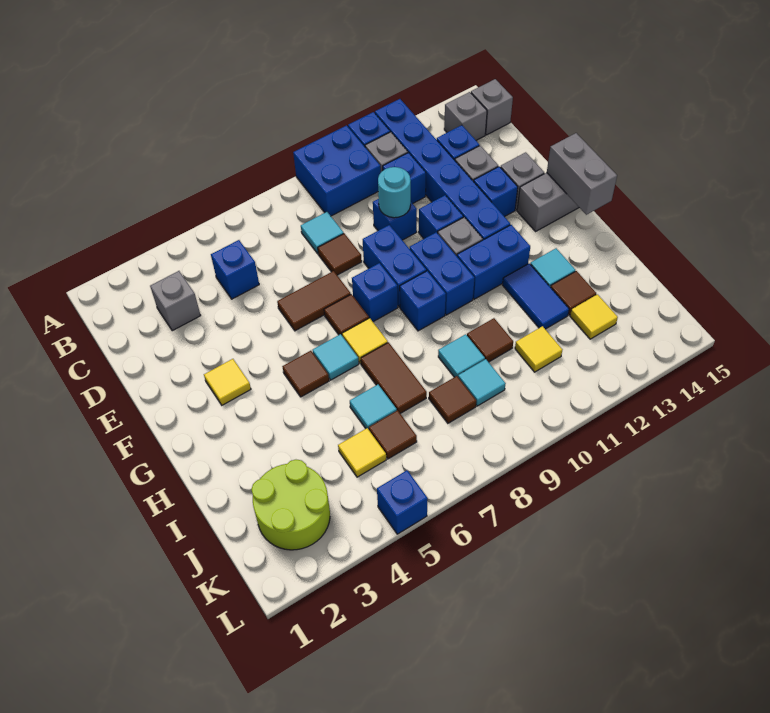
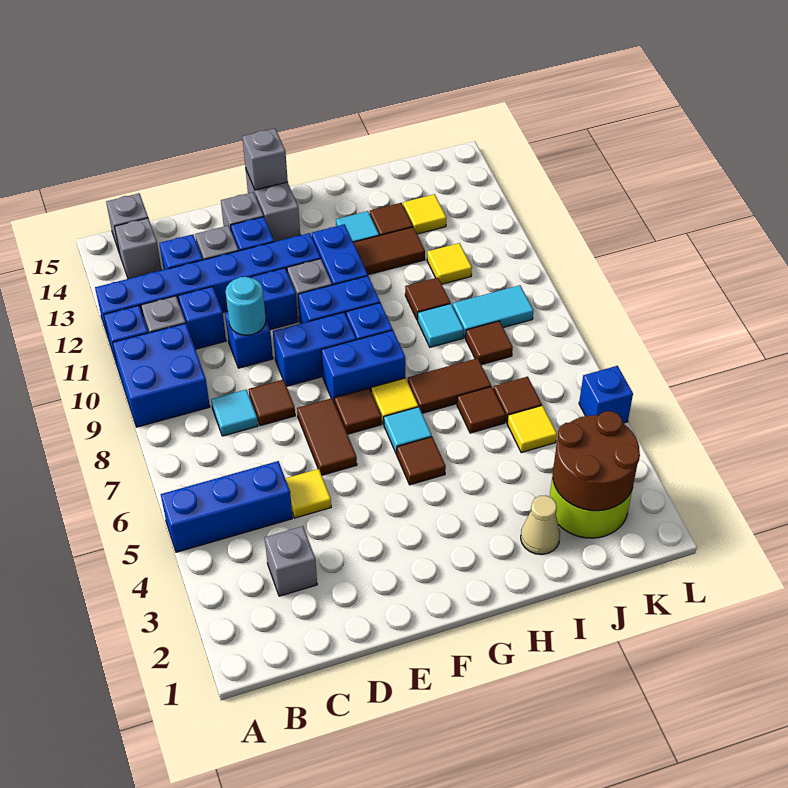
blue brick C5 level 1 -> blue brick A5:C5 level 1
yellow tile F3 level 1 -> yellow tile D5 level 1
blue brick F8 level 1 -> blue brick F8:G8 level 1
grey brick F15:G15 level 2 -> grey brick F15 level 2
blue tile H12:I12 level 1 -> brown tile H12:I12 level 1
none -> tan cone I2 level 1
cyan tile I6 level 1 -> brown tile I6 level 1
none -> brown round brick J2:K3 level 2
cyan tile J9 level 1 -> cyan tile J9:K9 level 1

